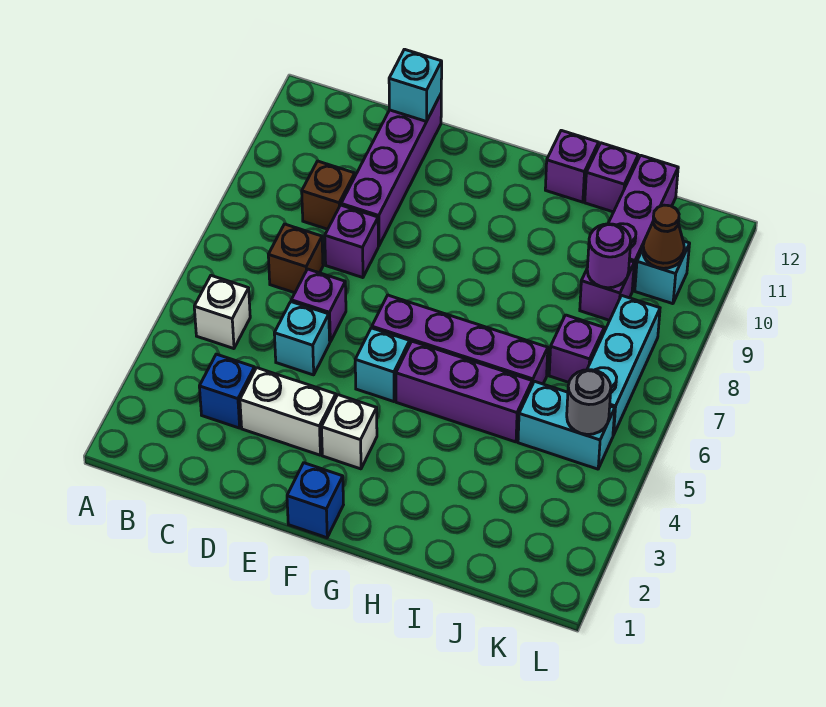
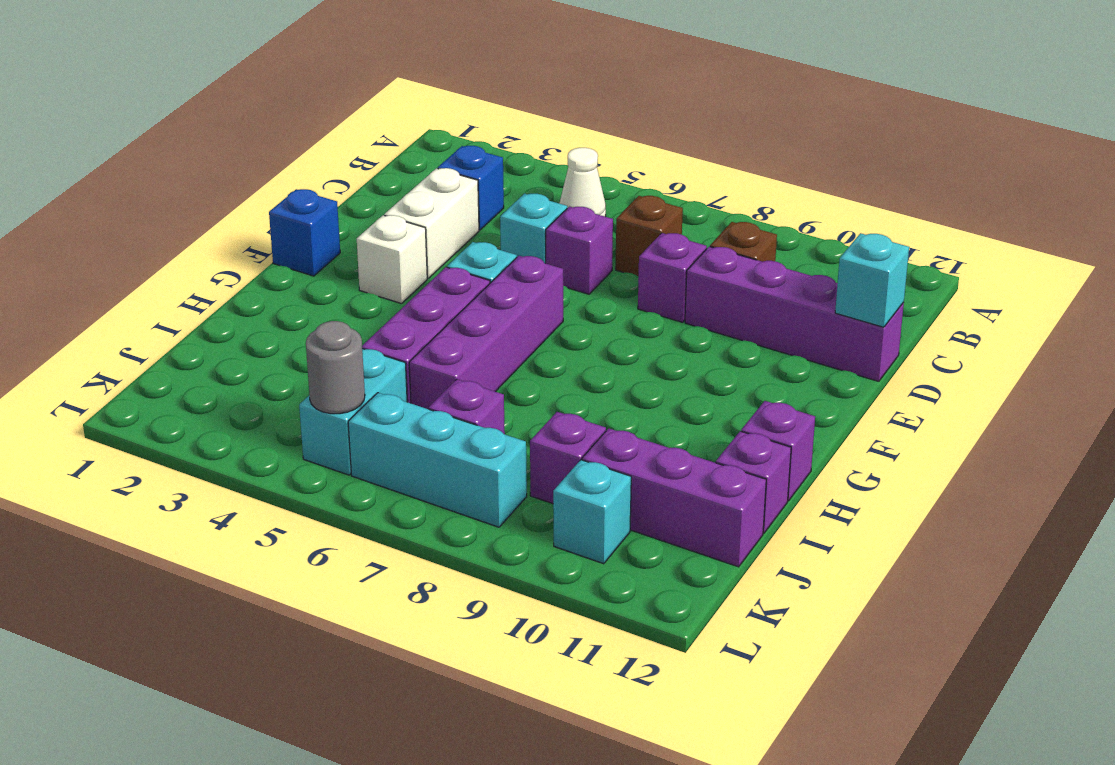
white brick B5 level 1 -> white cone B5 level 1
purple round brick J9 level 2 -> none
brown cone K10 level 2 -> none

